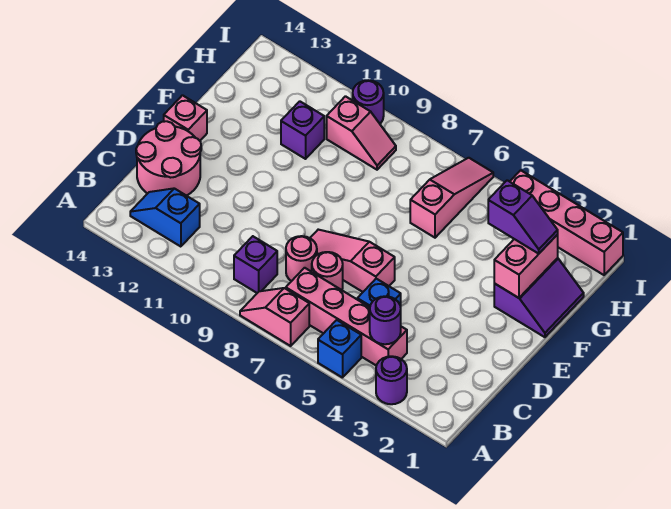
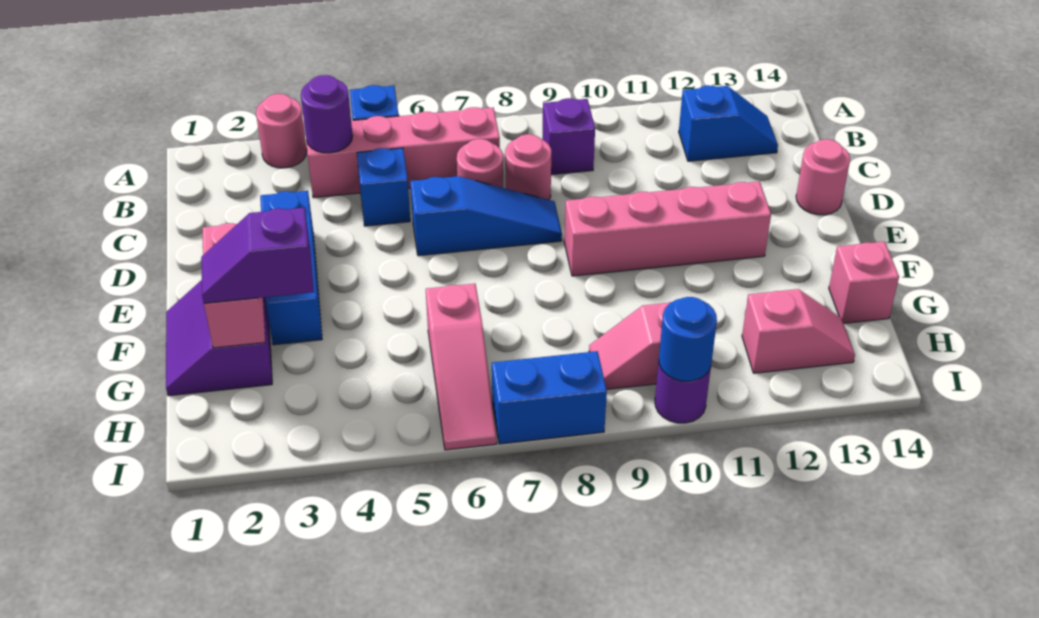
purple round brick A3 level 1 -> pink round brick A3 level 1
pink slope A7:A8 level 1 top 7 -> pink slope H12:H13 level 1 top 12
pink round brick C13:D14 level 1 -> pink round brick D14 level 1
none -> blue brick D3:F3 level 1
pink slope D6:D8 level 1 top 6 -> blue slope D6:D8 level 1 top 6
pink brick E14 level 1 -> pink brick G14 level 1
purple brick G11 level 1 -> none
pink brick I1:I4 level 1 -> pink brick E9:E12 level 1
none -> blue brick I7:I8 level 1
none -> blue round brick I10 level 2

